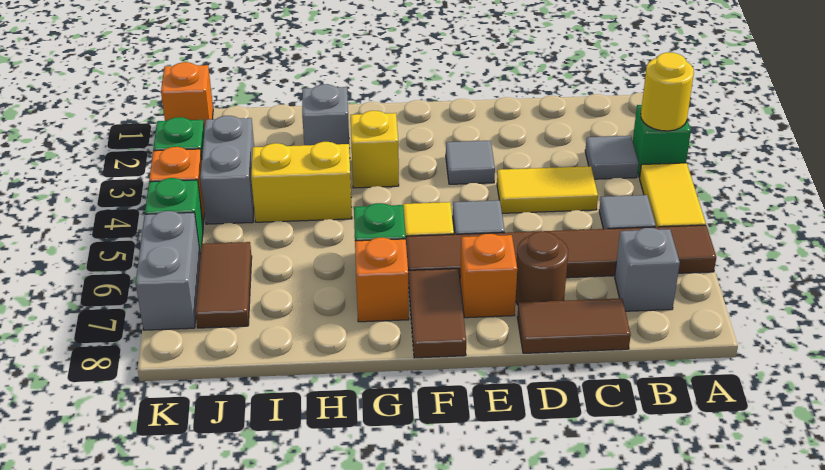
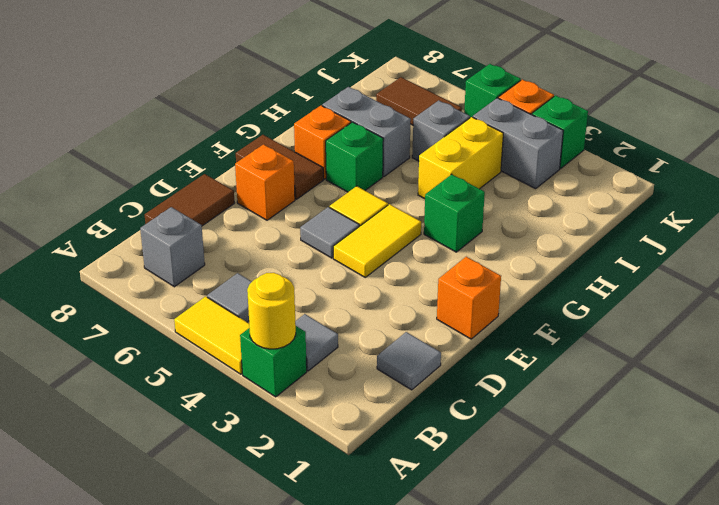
brown tile A6:F6 level 1 -> none
yellow tile C4:D4 level 1 -> yellow tile E4:F4 level 1
brown round brick D7 level 1 -> none
grey tile E3 level 1 -> grey tile C1 level 1
yellow brick G3 level 1 -> green brick G3 level 1
grey brick H2 level 1 -> grey brick I5 level 1
orange brick K1 level 1 -> orange brick E1 level 1
grey brick K6:K7 level 1 -> grey brick H6:H7 level 1

